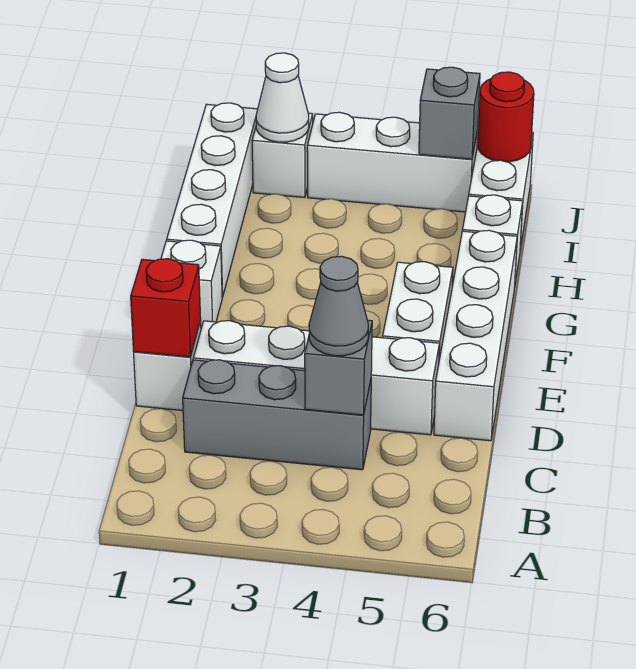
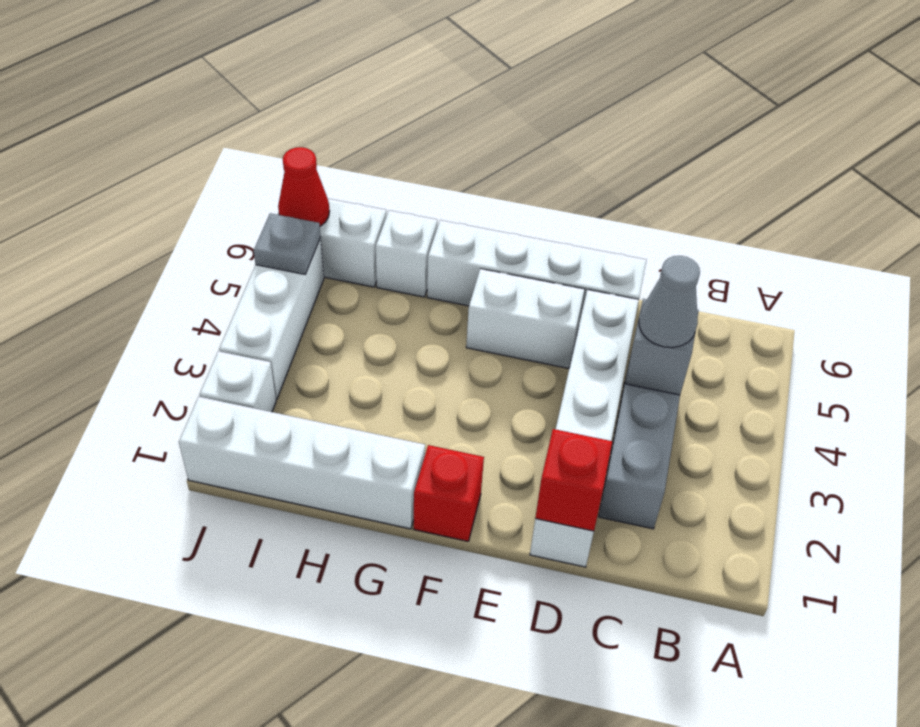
white brick F1 level 1 -> red brick F1 level 1
white cone J2 level 2 -> none
grey brick J5 level 2 -> grey plate J5 level 2
red round brick J6 level 2 -> red cone J6 level 2

